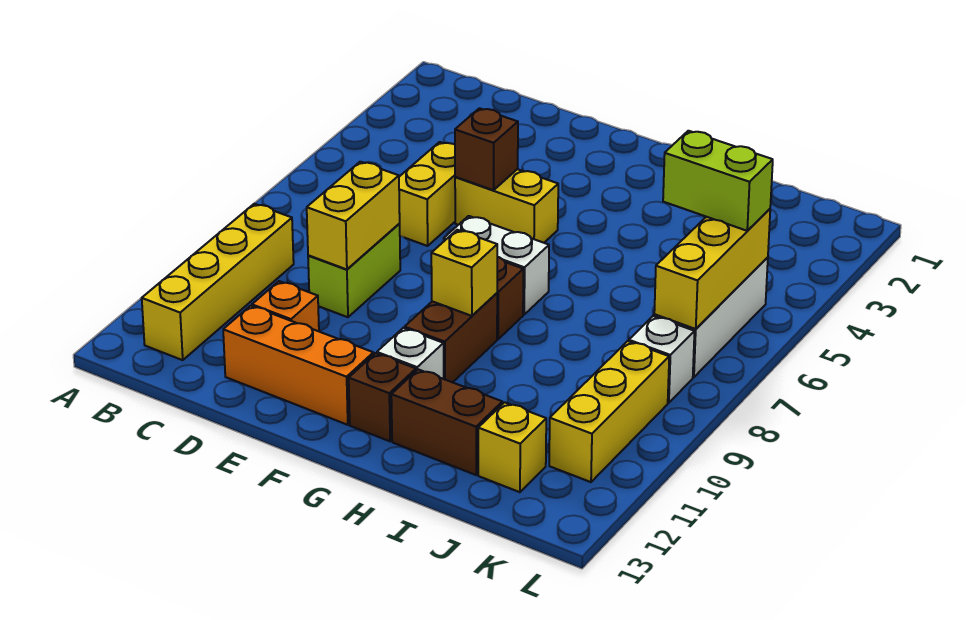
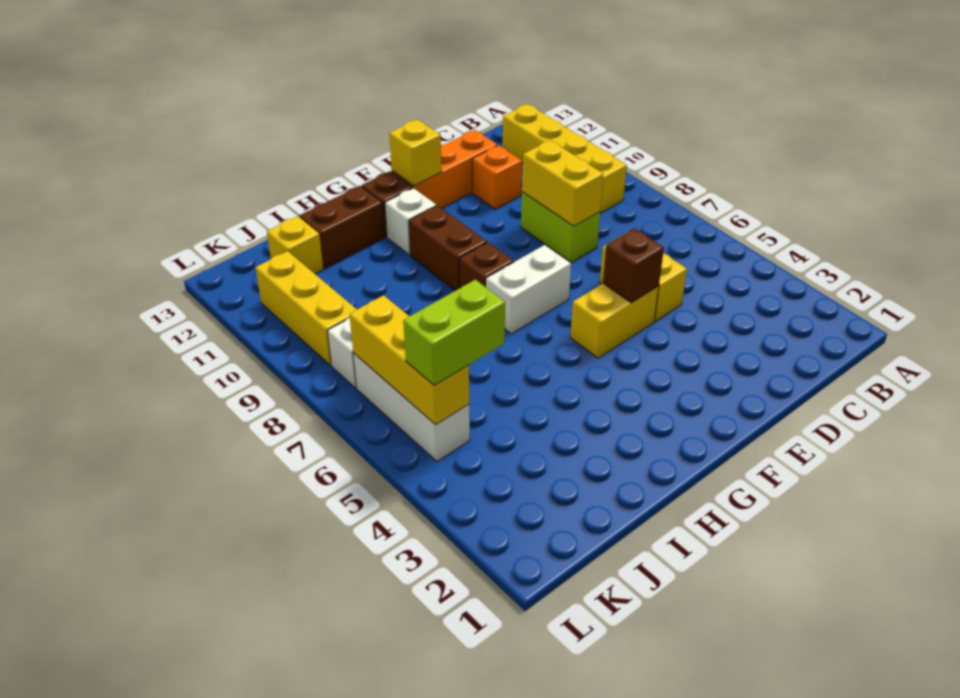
yellow brick G9 level 2 -> yellow brick F12 level 2

